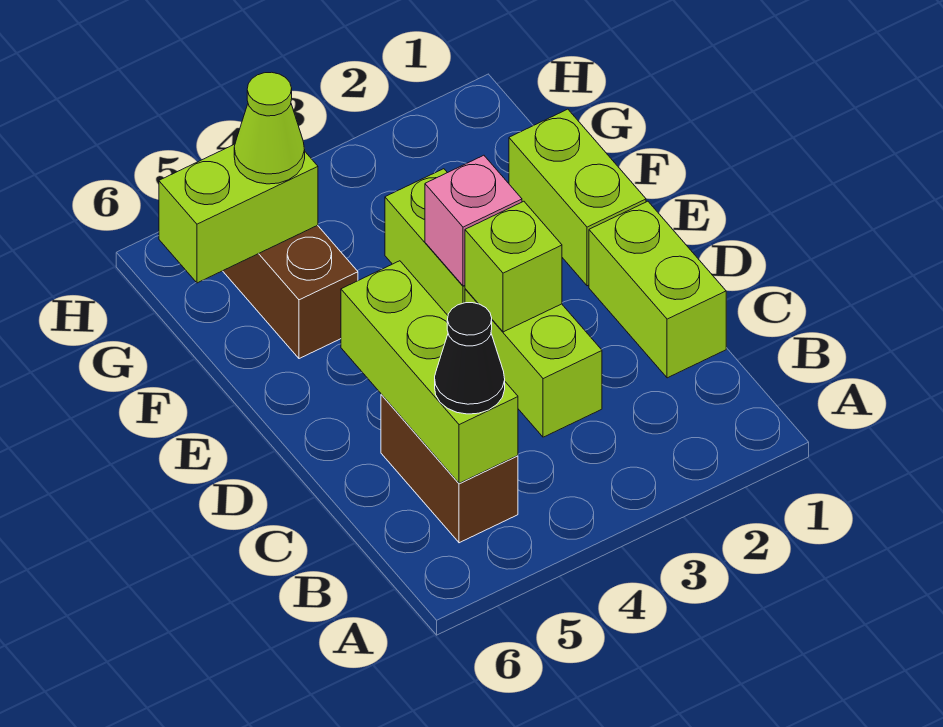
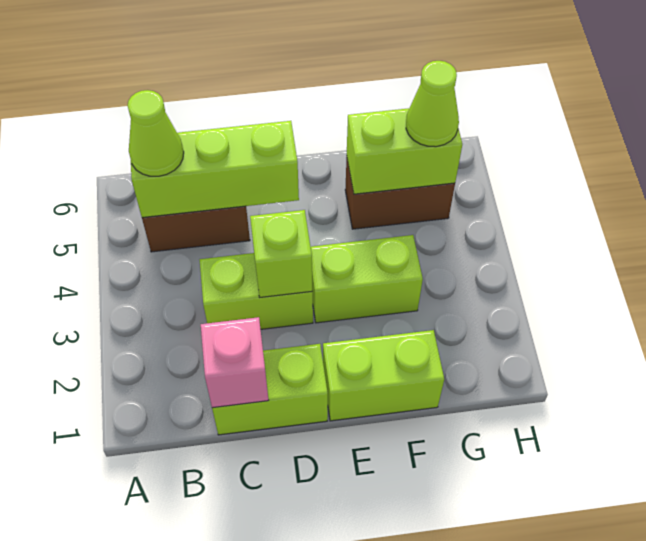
black cone B5 level 3 -> lime cone B5 level 3
pink brick E3 level 2 -> pink brick C1 level 2
lime brick G5:G6 level 2 -> lime brick F5:G5 level 2

